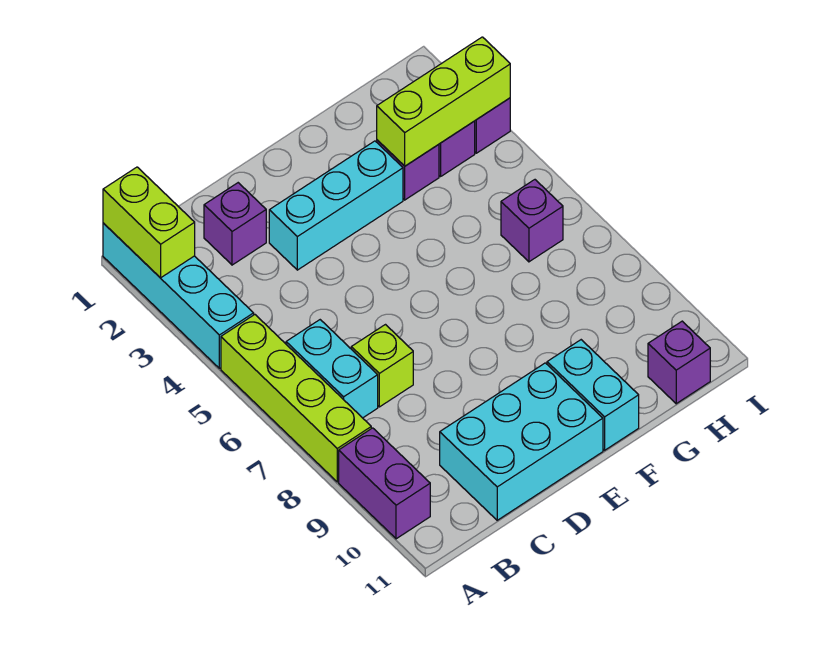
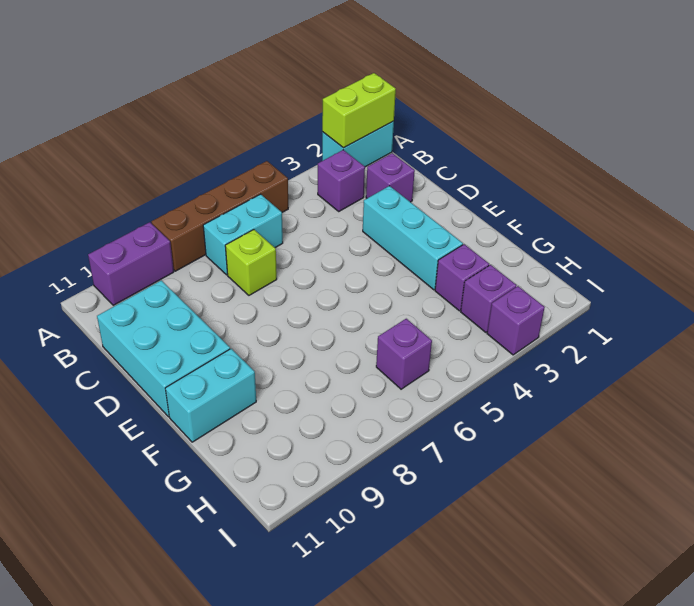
cyan brick A1:A4 level 1 -> cyan brick A1:A2 level 1
lime brick A5:A8 level 1 -> brown brick A5:A8 level 1
lime brick G3:I3 level 2 -> none
purple brick H11 level 1 -> purple brick B3 level 1

